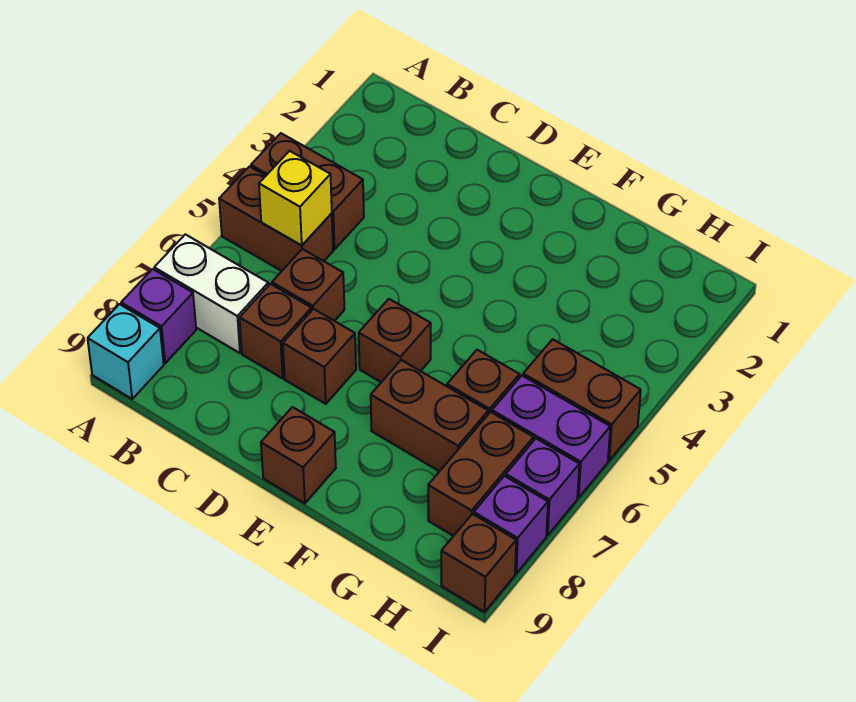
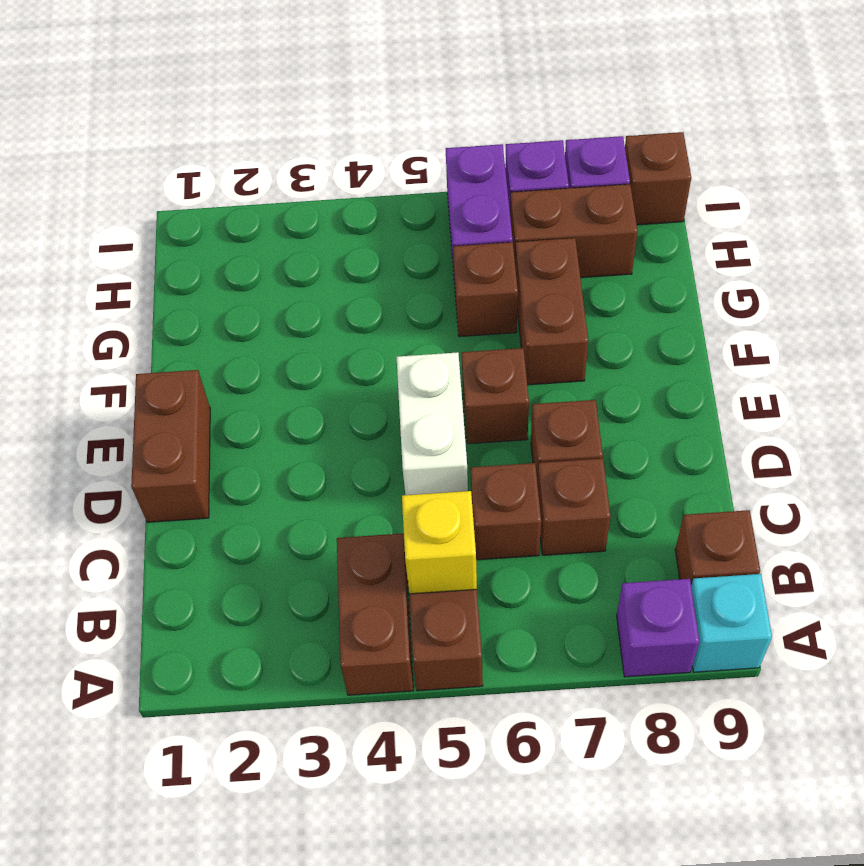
white brick A7:B7 level 1 -> white brick D5:E5 level 1
brown brick E9 level 1 -> brown brick B9 level 1
brown brick H5:I5 level 1 -> brown brick D1:E1 level 1

